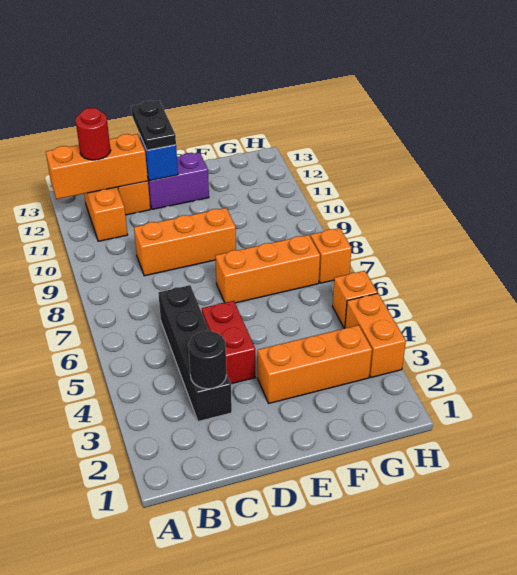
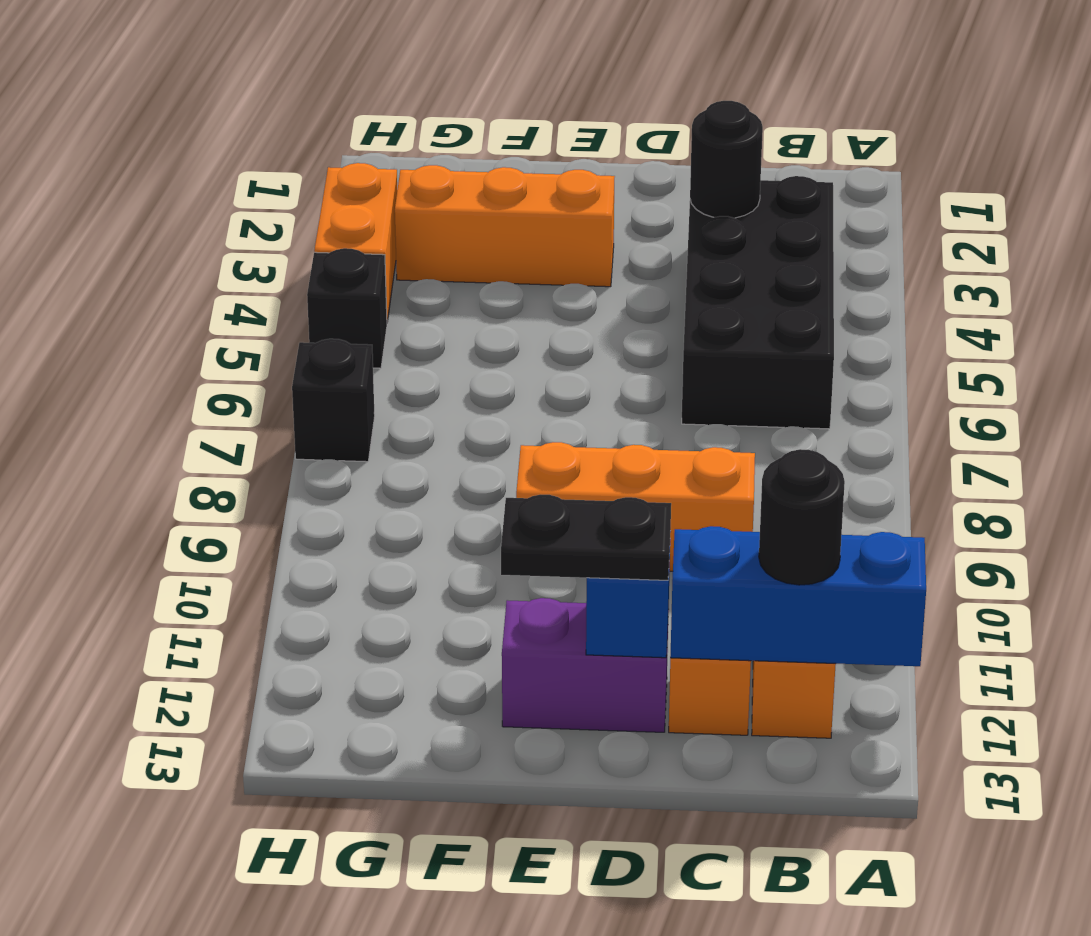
orange brick A12:C12 level 2 -> blue brick A12:C12 level 2
red round brick B12 level 3 -> black round brick B12 level 3
black brick C3:C6 level 1 -> black brick B3:C6 level 1
red brick D4:D5 level 1 -> none
black plate D12:D13 level 3 -> black plate D12:E12 level 3
orange brick E7:G7 level 1 -> none
orange brick H5 level 1 -> black brick H5 level 1
orange brick H7 level 1 -> black brick H7 level 1

